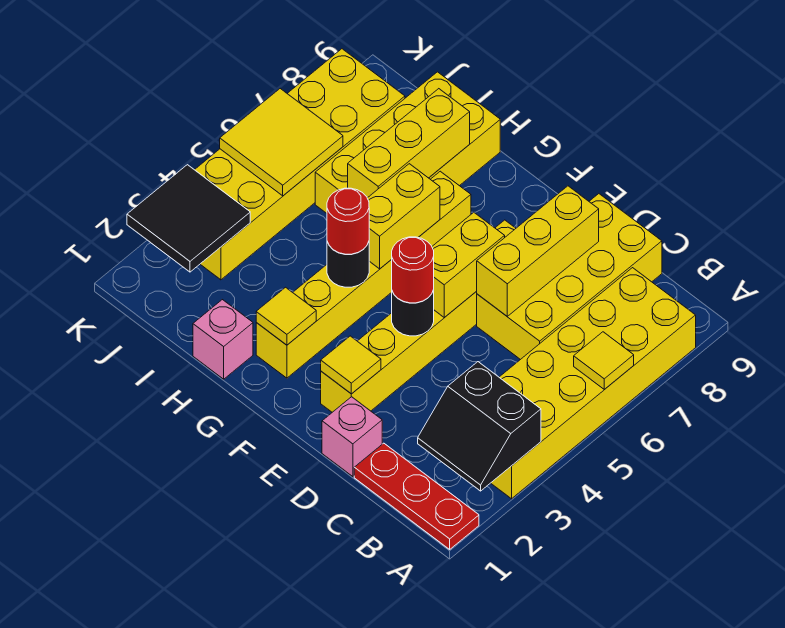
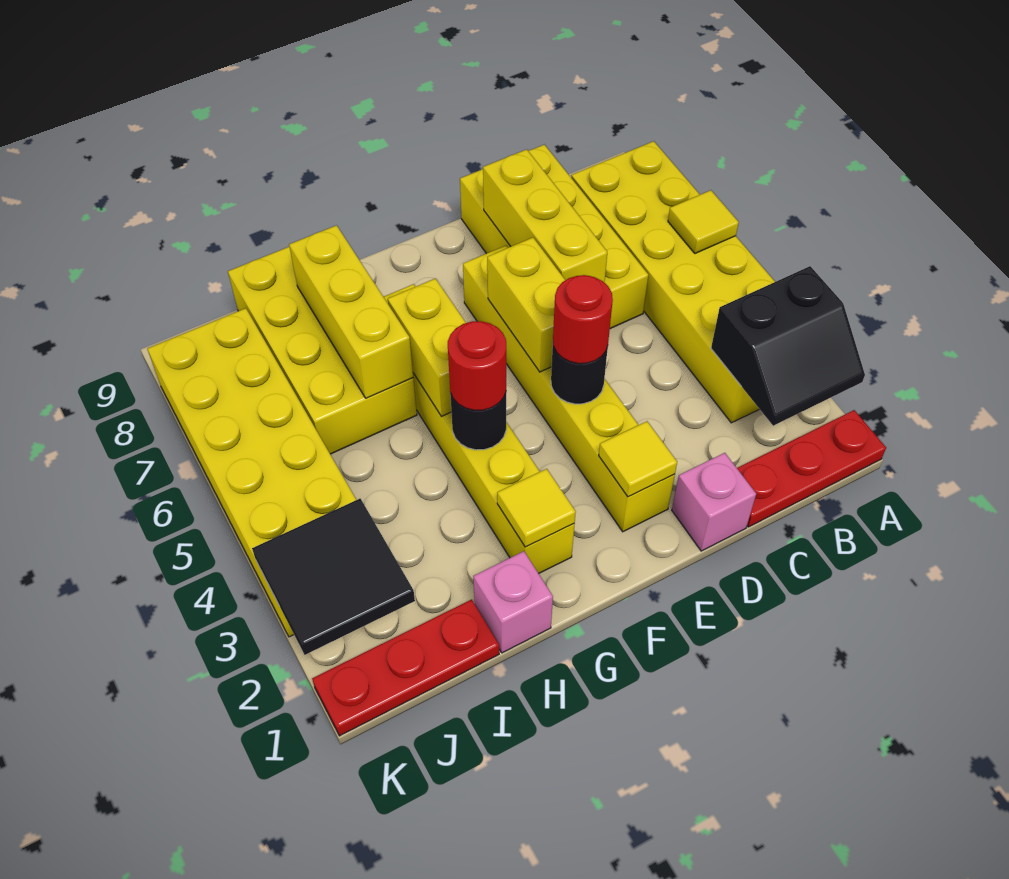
none -> red plate I1:K1 level 1
yellow tile J5:K6 level 2 -> none

